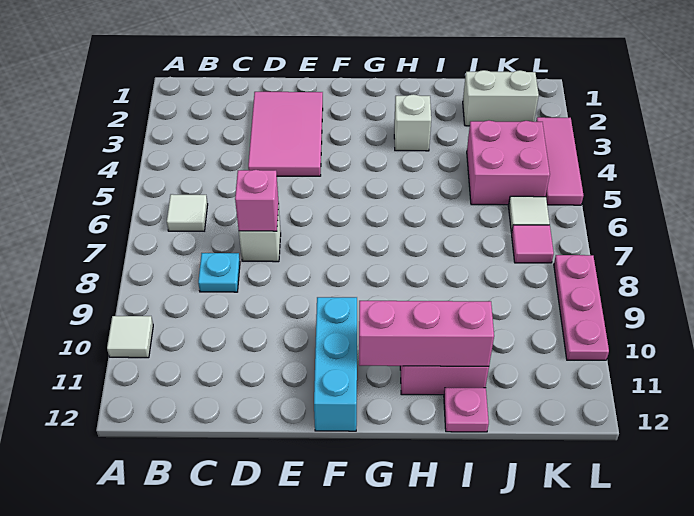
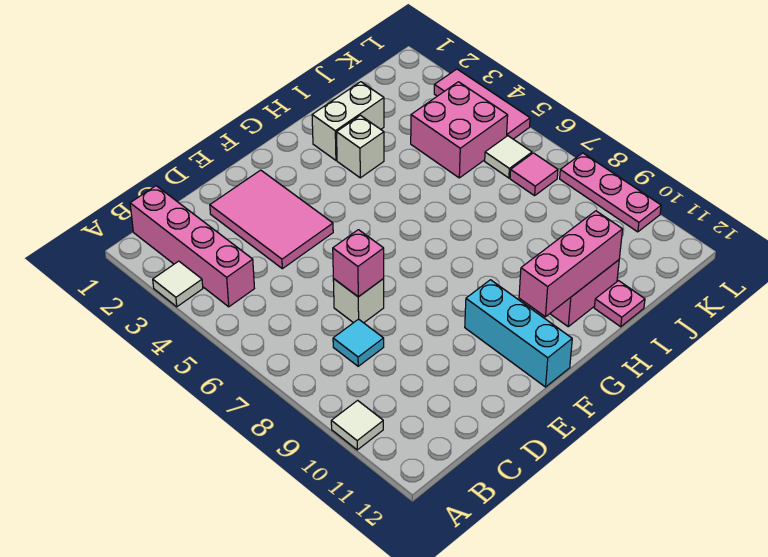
none -> pink brick B1:B4 level 1
white tile B6 level 1 -> white tile A3 level 1
cyan plate C8 level 1 -> cyan tile C8 level 1
white brick J2:K2 level 1 -> white brick H2:I2 level 1

